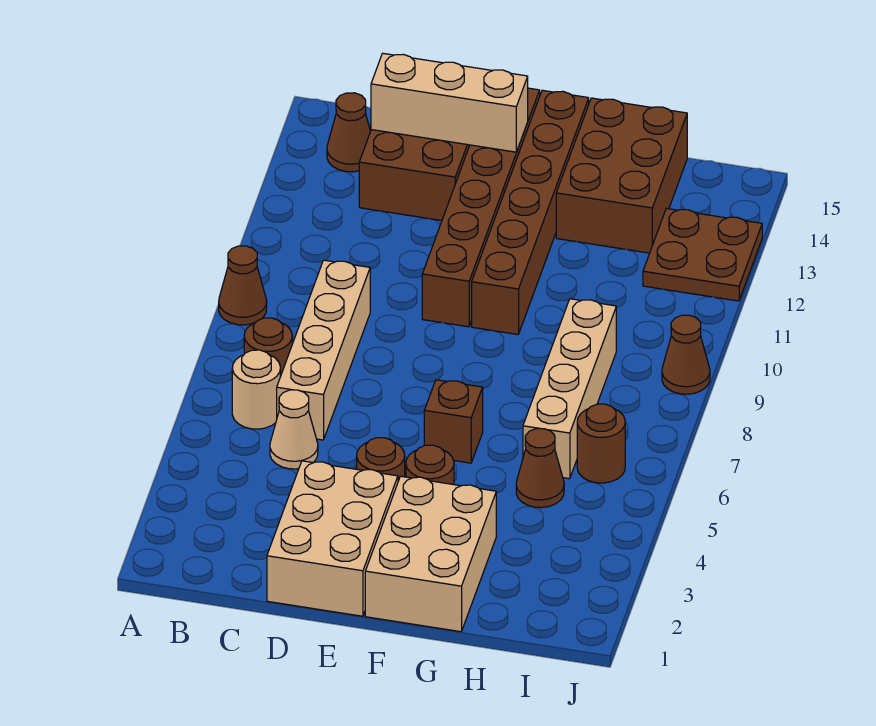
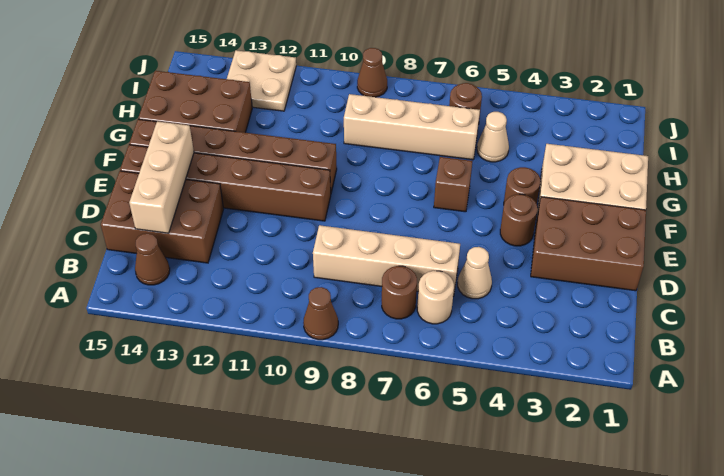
tan brick D1:E3 level 1 -> brown brick D1:E3 level 1
brown cone H5 level 1 -> tan cone H5 level 1
brown plate I12:J13 level 1 -> tan plate I12:J13 level 1

